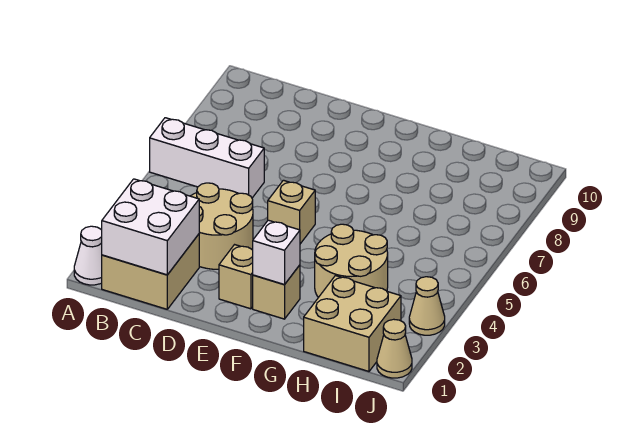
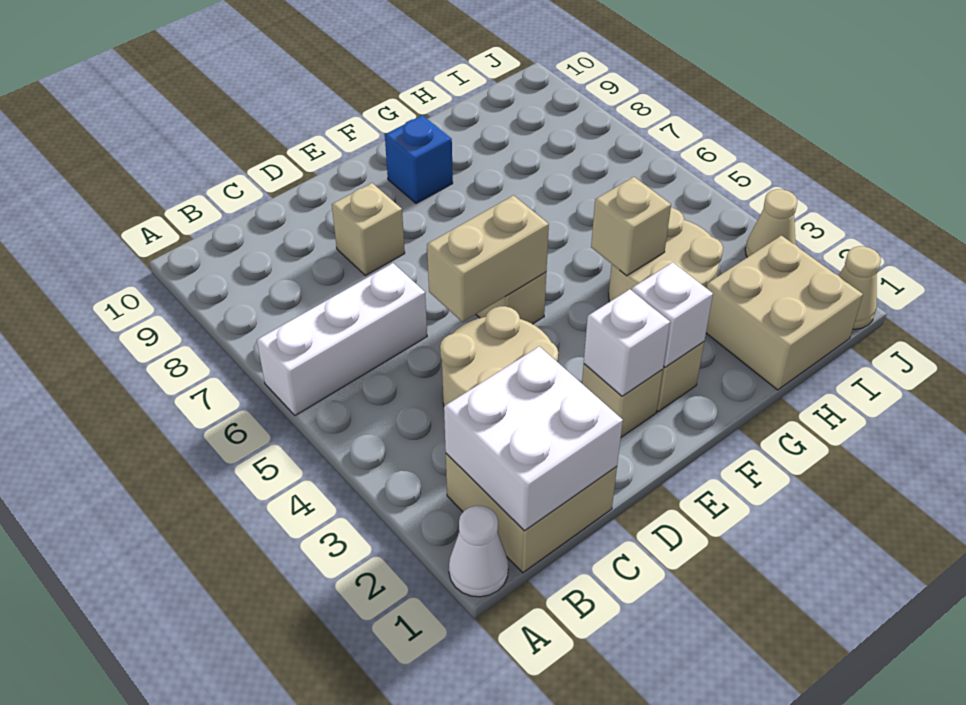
none -> tan brick D5:E5 level 2
none -> tan brick D8 level 1
none -> white brick E2 level 2
none -> blue brick F9 level 1
none -> tan brick G4 level 2

